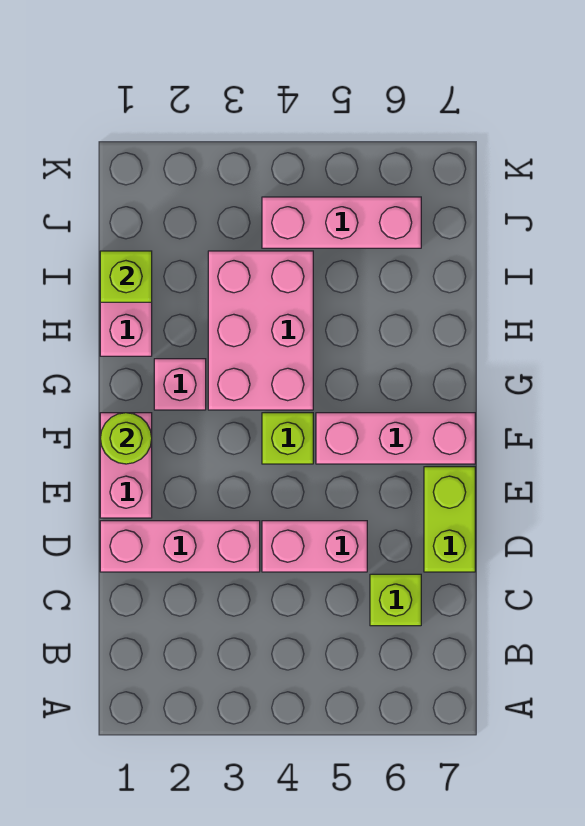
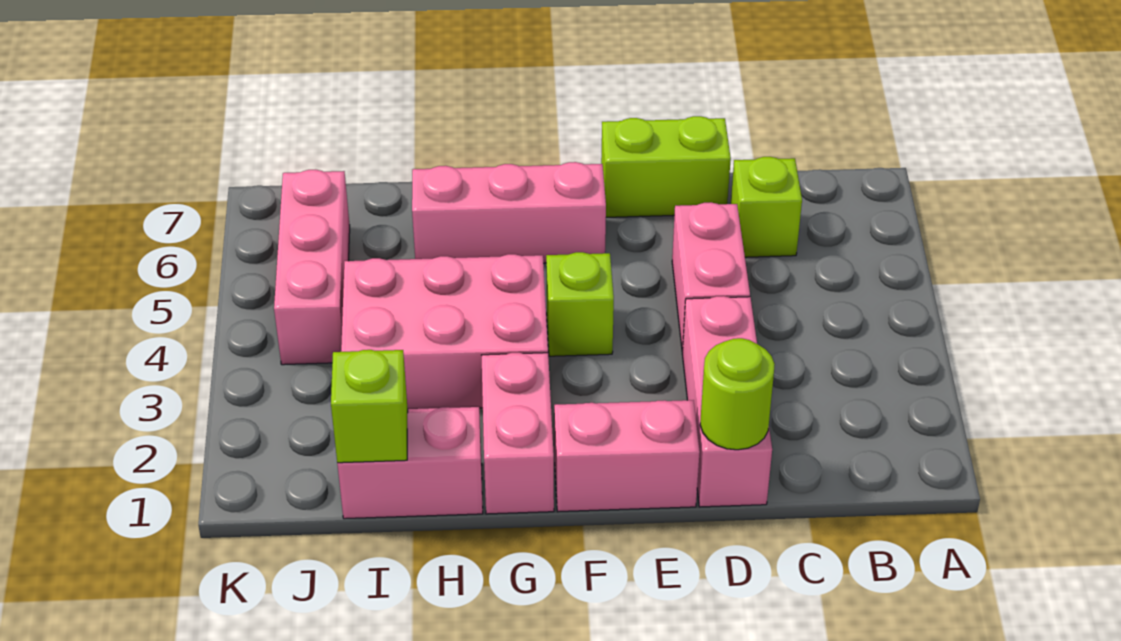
lime round brick F1 level 2 -> lime round brick D1 level 2
pink brick F5:F7 level 1 -> pink brick F6:H6 level 1
pink brick G2 level 1 -> pink brick G1:G2 level 1

